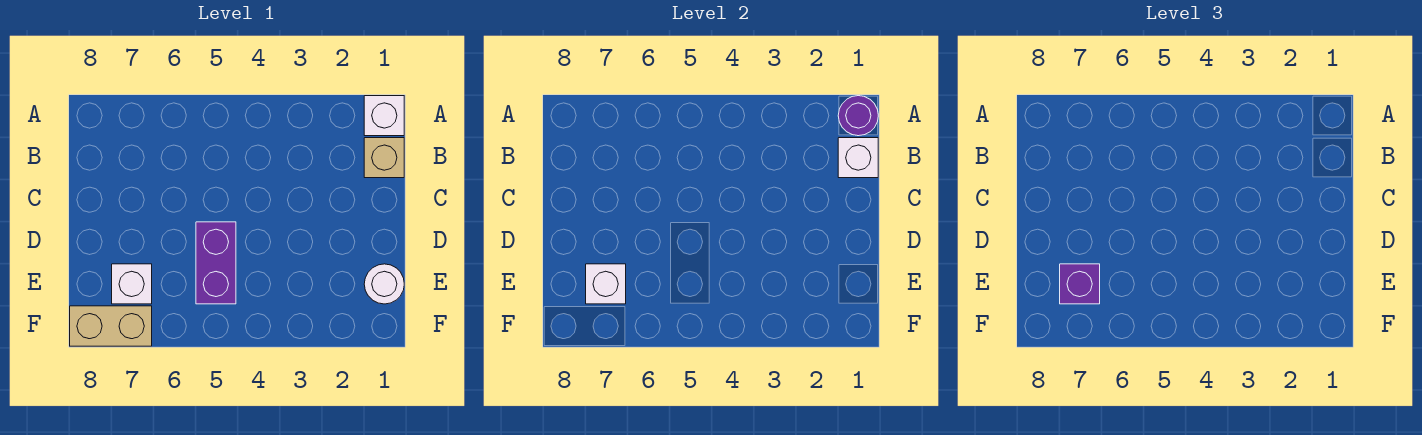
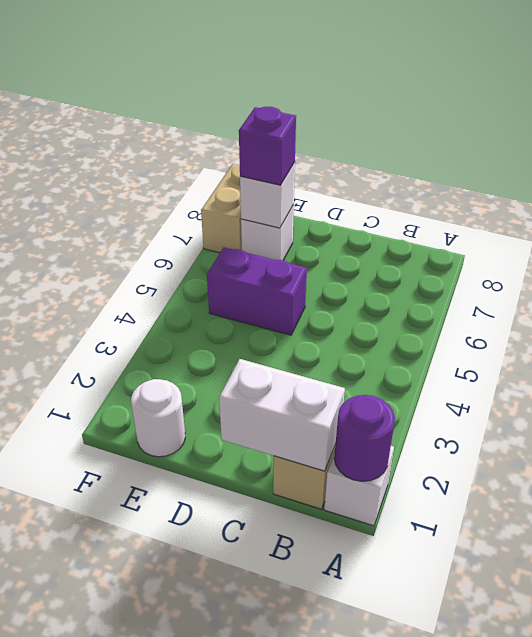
white brick B1 level 2 -> white brick B1:C1 level 2

